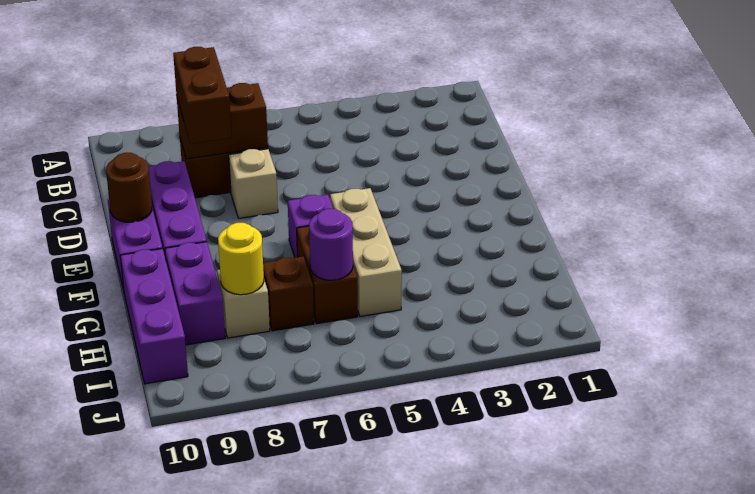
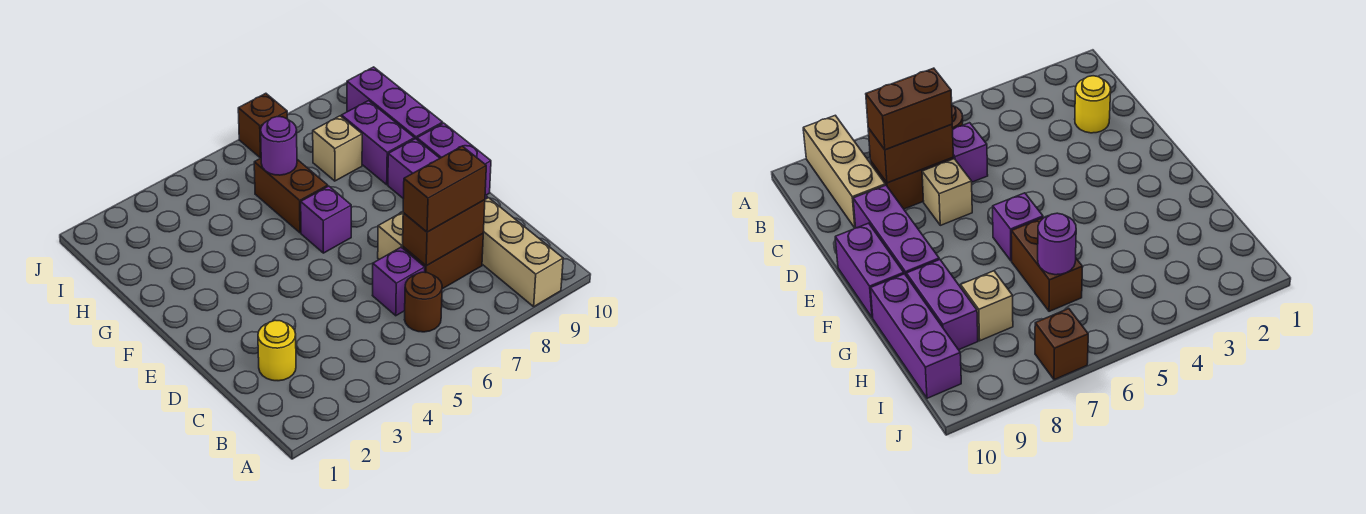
none -> purple brick C6 level 1
brown brick C8:D8 level 3 -> brown brick C7:C8 level 3
brown round brick E10 level 2 -> brown round brick B6 level 1
tan brick F5:H5 level 1 -> tan brick A9:C9 level 1
brown brick H7 level 1 -> brown brick J7 level 1
yellow round brick H8 level 2 -> yellow round brick C2 level 1

